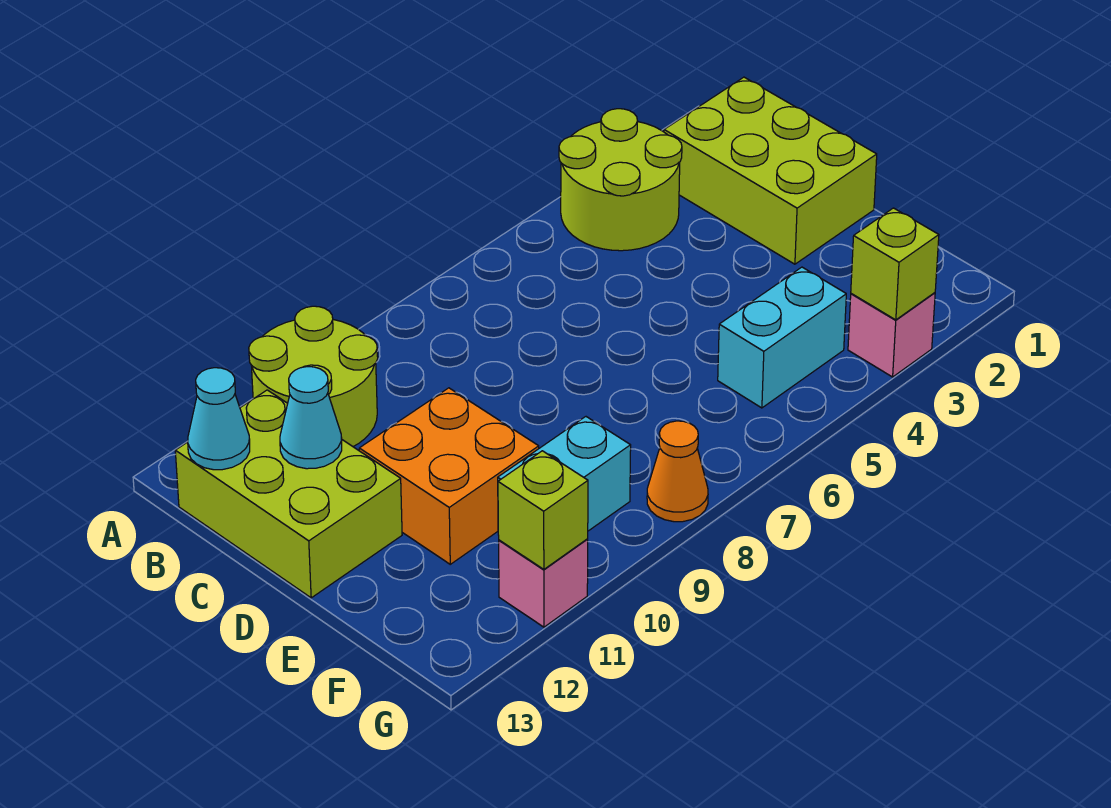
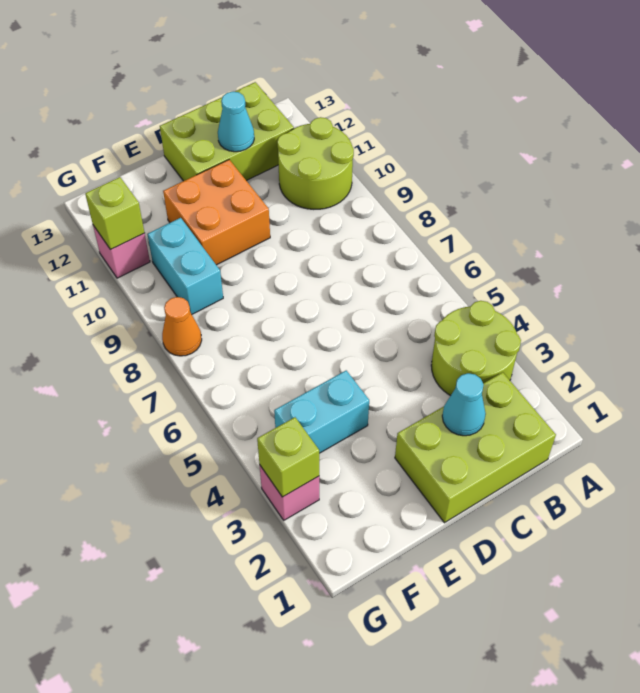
cyan cone B13 level 2 -> cyan cone C2 level 2
cyan brick F4:F5 level 1 -> cyan brick E4:F4 level 1

